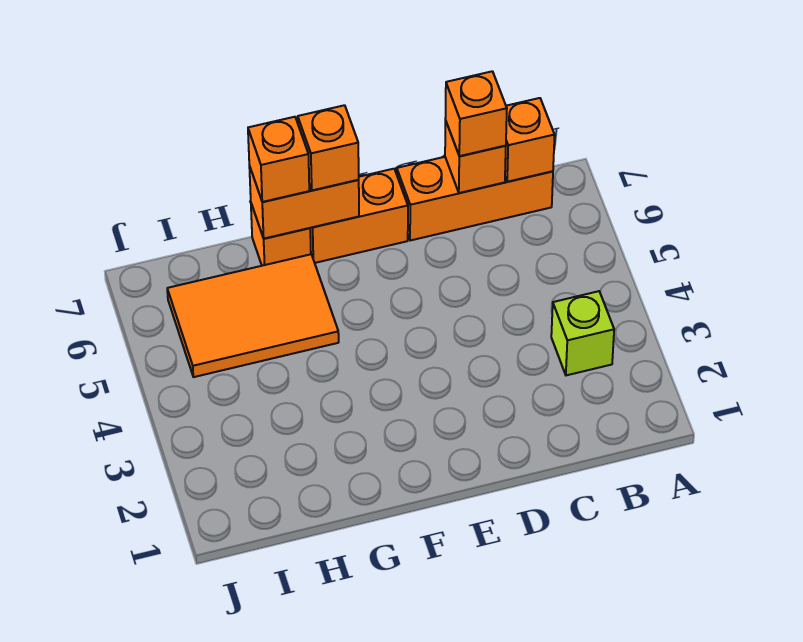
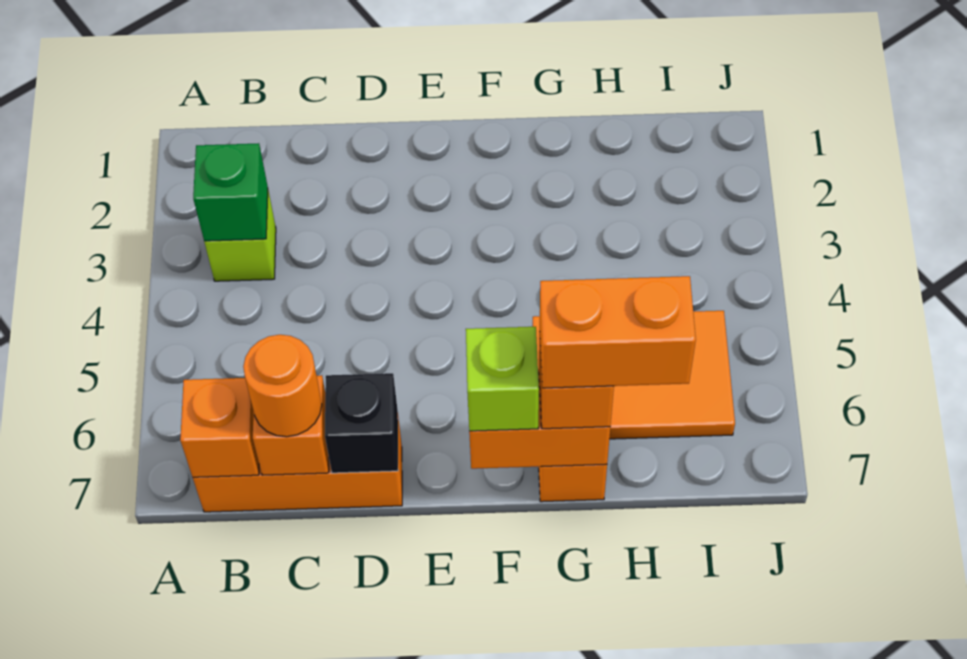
none -> green brick B3 level 2
orange brick C7 level 3 -> orange round brick C7 level 3
none -> black brick D7 level 2
orange brick E7:F7 level 1 -> orange brick G7:H7 level 4
orange brick F7 level 3 -> lime brick F7 level 3

